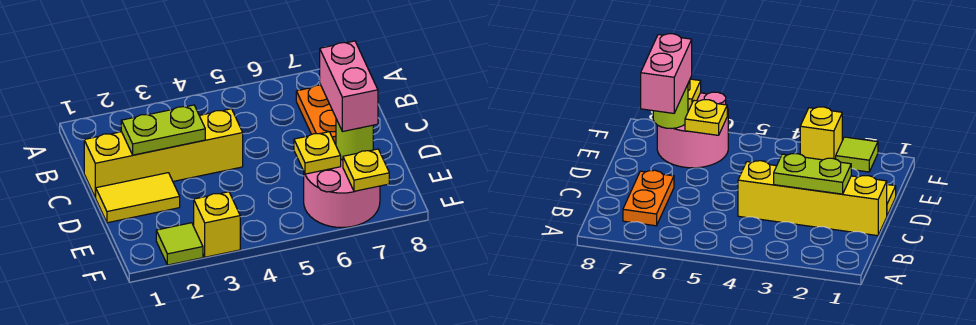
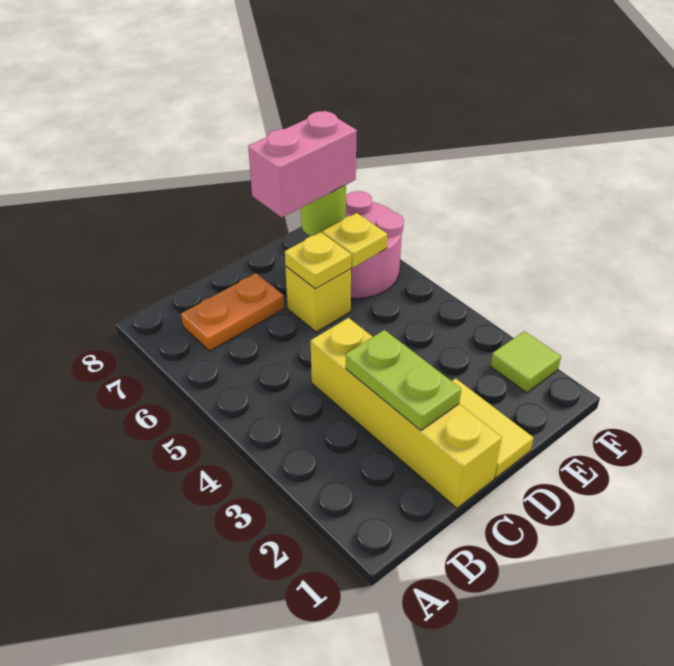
yellow brick F3 level 1 -> yellow brick D6 level 1
yellow plate F7 level 2 -> yellow plate D6 level 2

